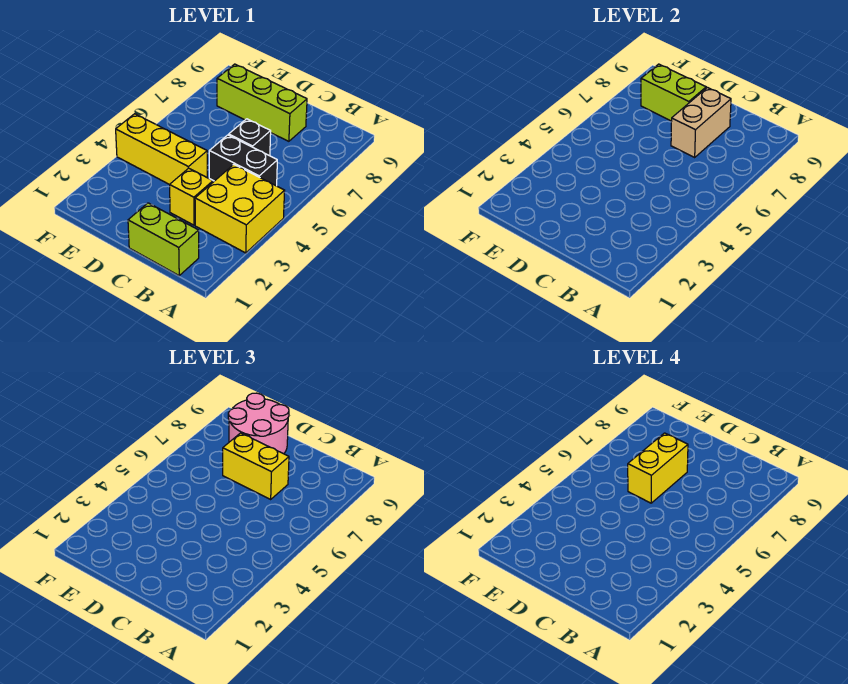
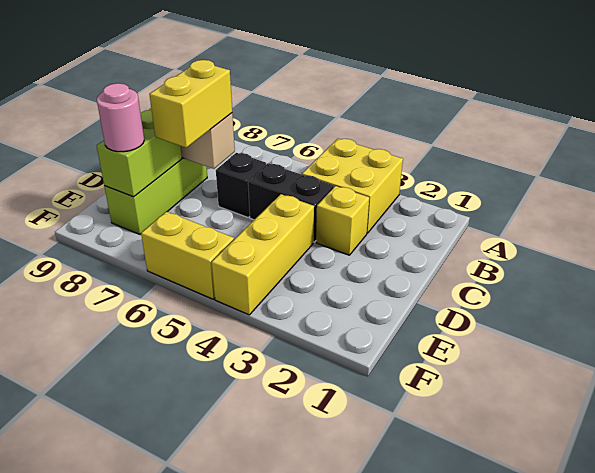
lime brick B1:C1 level 1 -> none
black brick B5:C5 level 1 -> black brick C4:C5 level 1
yellow brick D6:D7 level 4 -> yellow brick F5:F6 level 1
pink round brick D8:E9 level 3 -> pink round brick E8 level 3

